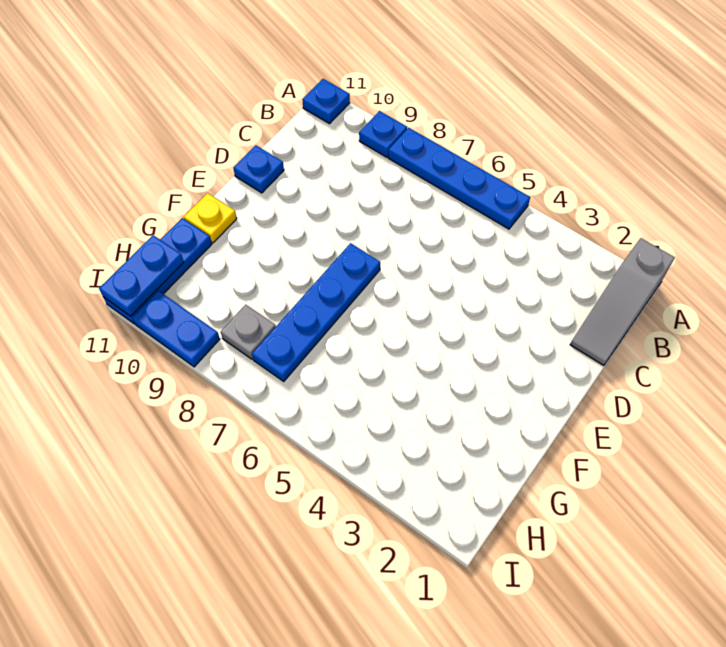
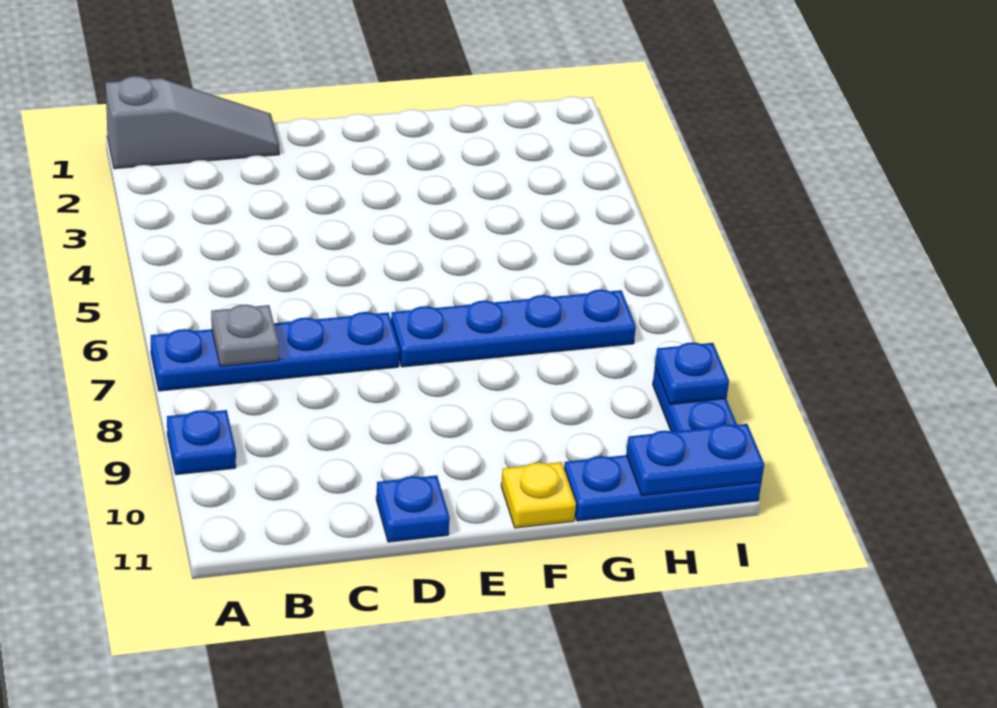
blue plate A5:A8 level 1 -> blue plate A7:D7 level 1
blue plate A11 level 1 -> blue plate I9 level 2
grey plate H8 level 1 -> grey plate B7 level 2

